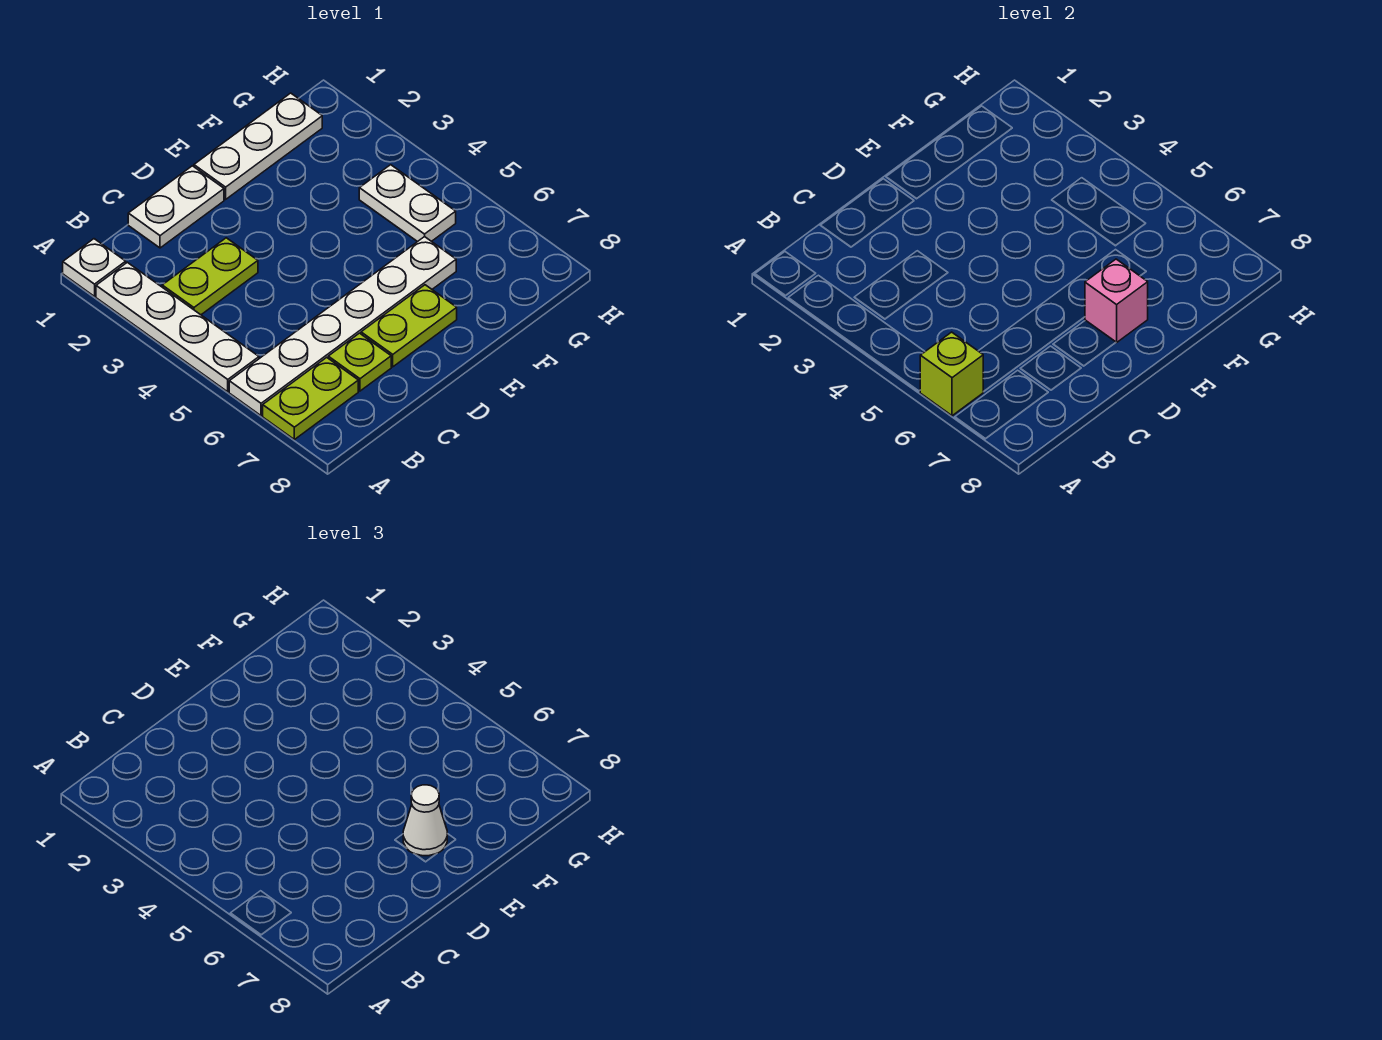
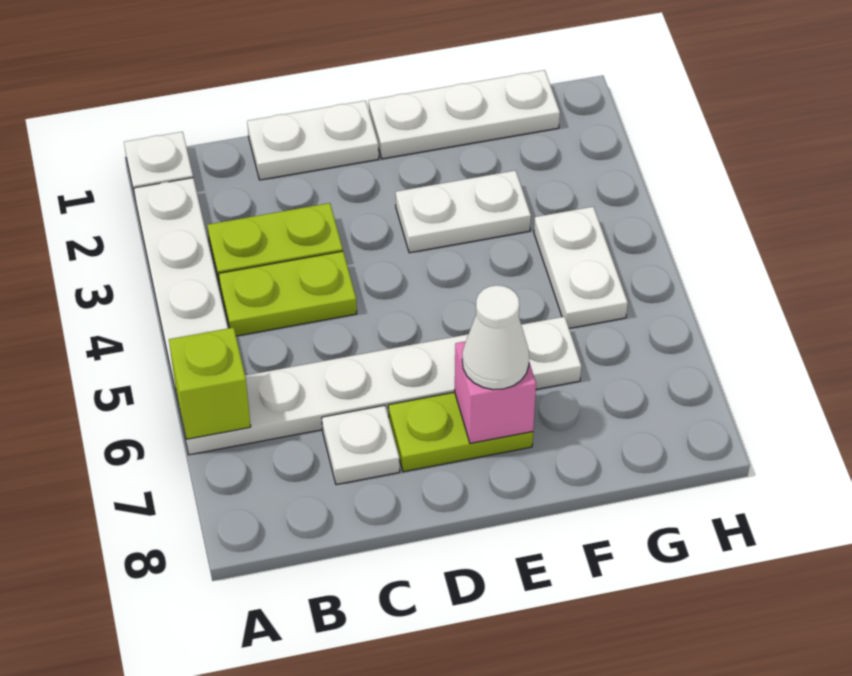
lime plate A7:B7 level 1 -> lime plate B4:C4 level 1
lime plate C7 level 1 -> white plate C7 level 1
none -> white plate E3:F3 level 1

